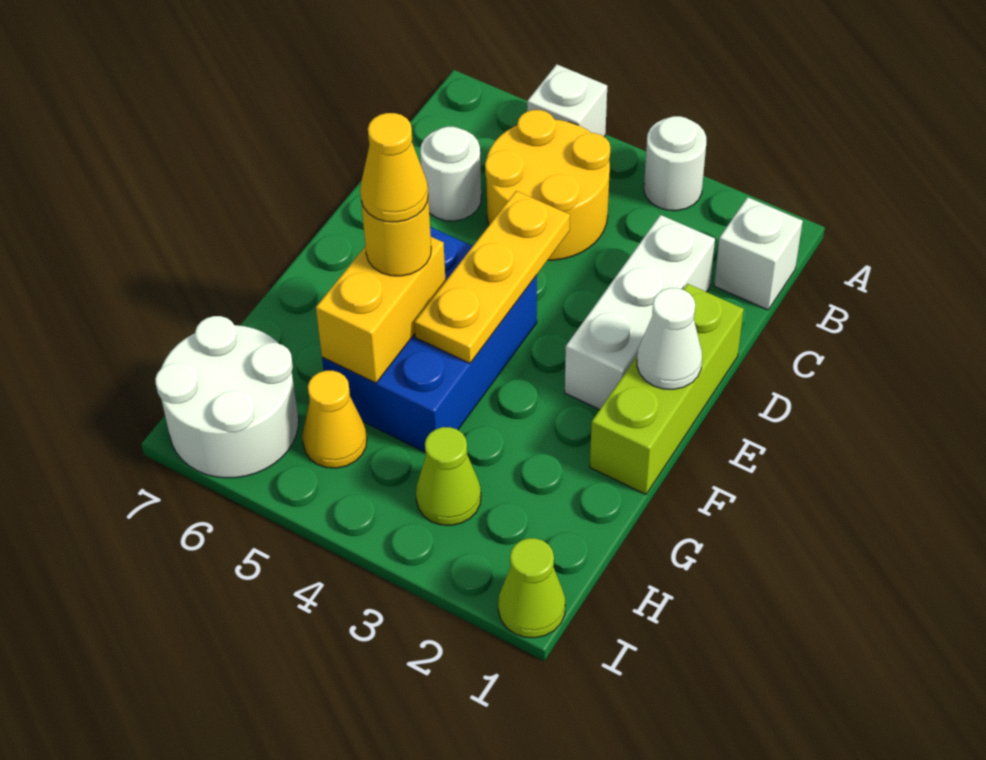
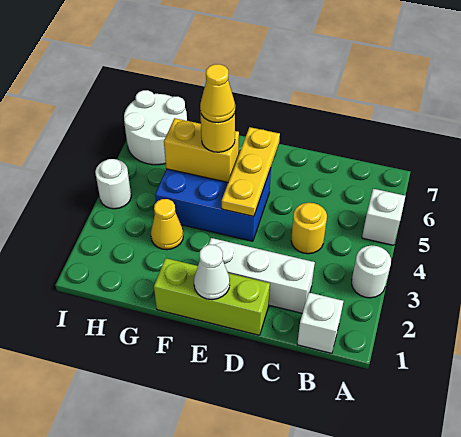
yellow round brick B4:C5 level 1 -> yellow round brick C4 level 1
white round brick C6 level 1 -> white round brick I4 level 1
yellow plate D4:F4 level 2 -> yellow plate E4:E6 level 2
lime cone H3 level 1 -> none
yellow cone H5 level 1 -> yellow cone G3 level 1
lime cone I1 level 1 -> none

